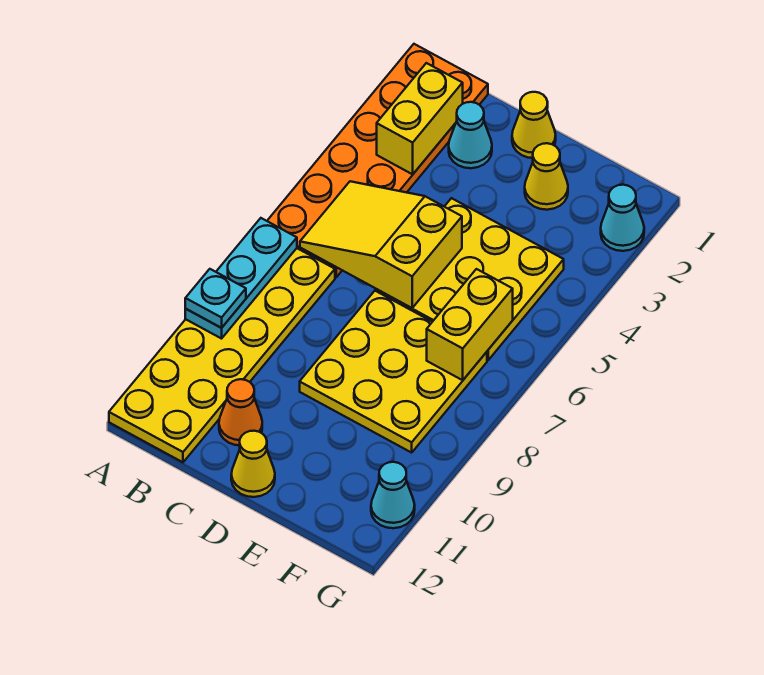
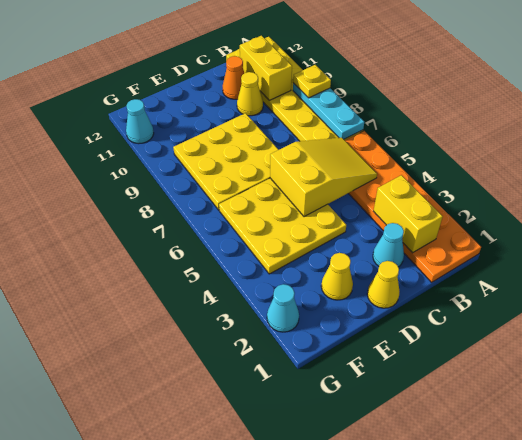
cyan plate A9 level 3 -> yellow plate A9 level 3
yellow cone D12 level 1 -> yellow cone C10 level 1
yellow brick F6:F7 level 2 -> yellow brick B10:B11 level 2

